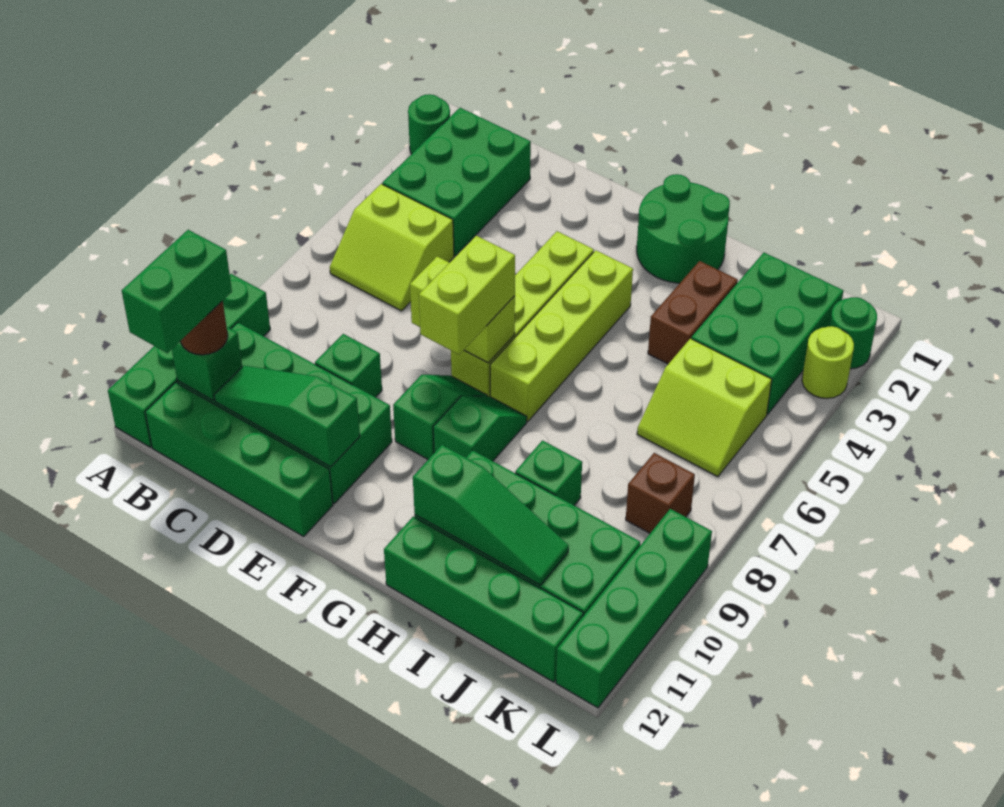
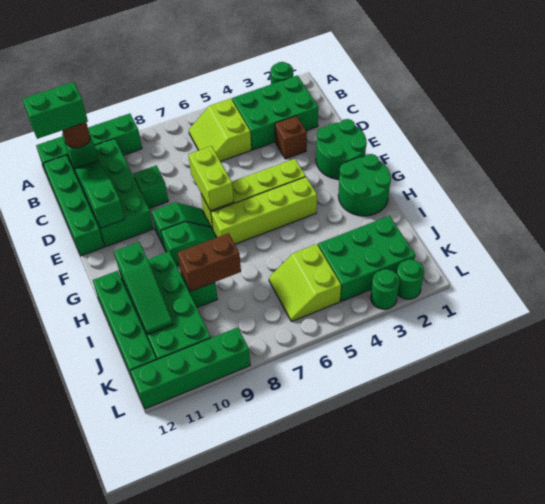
none -> green round brick E1:F2 level 1
lime brick F7:F8 level 3 -> none
brown brick I3:I4 level 1 -> brown brick I8:I9 level 2
brown brick K8 level 1 -> brown brick D3 level 1
lime round brick L3 level 1 -> green round brick L3 level 1

